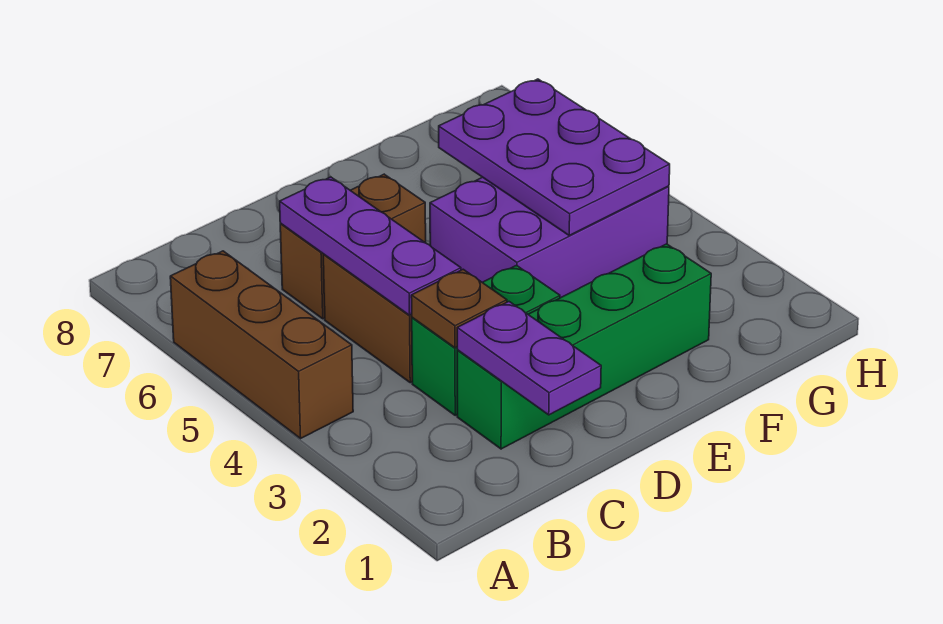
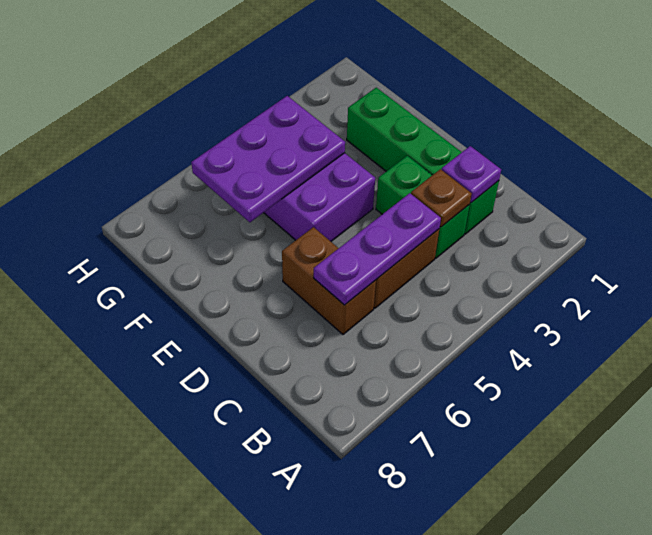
brown brick A4:A6 level 1 -> none
purple plate C1:C2 level 2 -> purple plate C2 level 2

